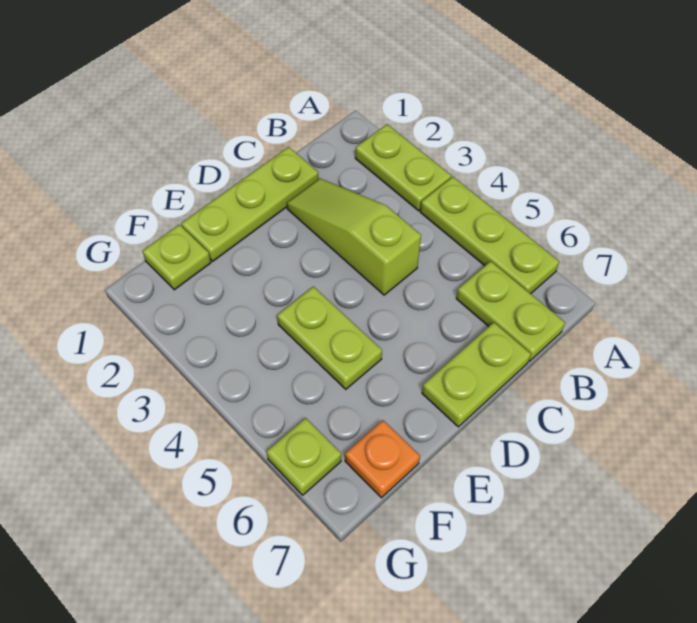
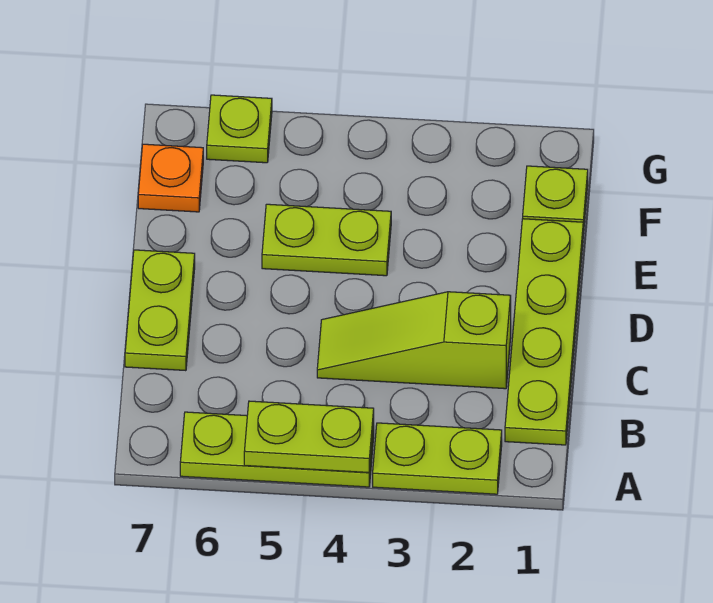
lime plate B6:B7 level 1 -> lime plate A4:A5 level 2
lime plate C1:E1 level 1 -> lime plate B1:E1 level 1
lime slope C2:C4 level 1 top 4 -> lime slope C2:C4 level 1 top 2

